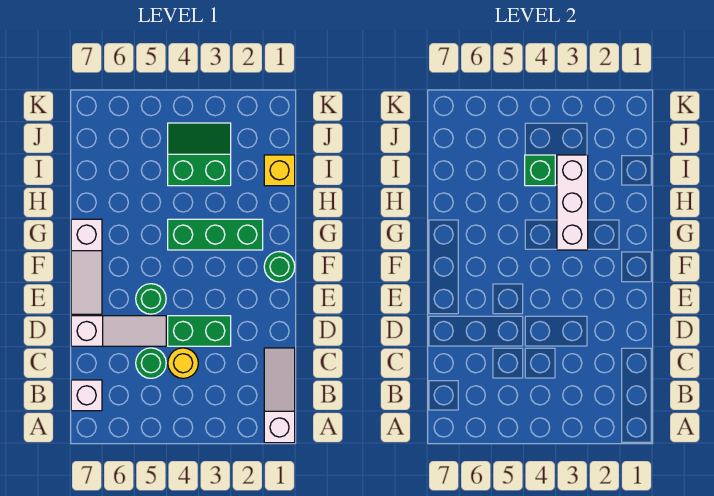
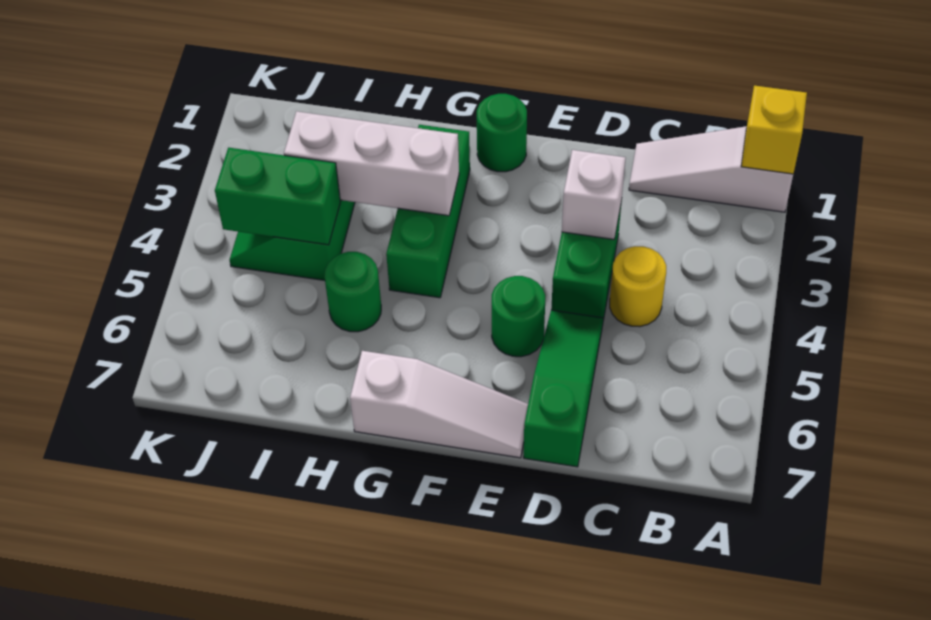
white brick B7 level 1 -> white brick D3 level 2
green round brick C5 level 1 -> green round brick H5 level 1
white slope D5:D7 level 1 top 7 -> green slope D5:D7 level 1 top 7
yellow brick I1 level 1 -> yellow brick A1 level 2
green brick I4 level 2 -> green brick I4:J4 level 2

